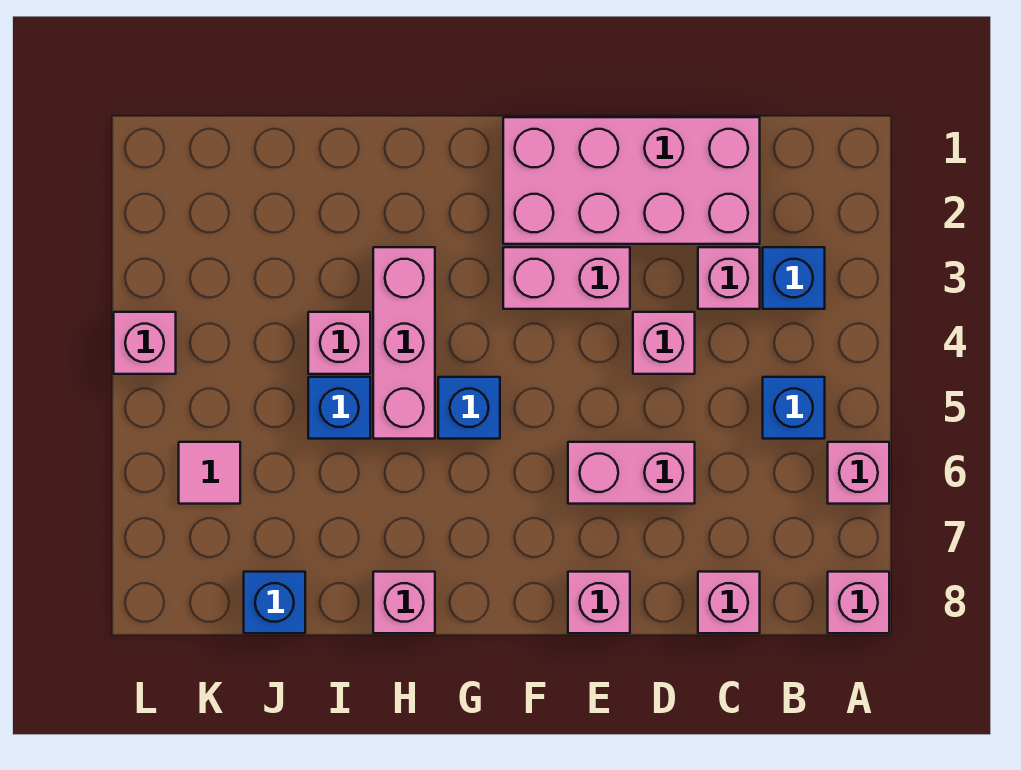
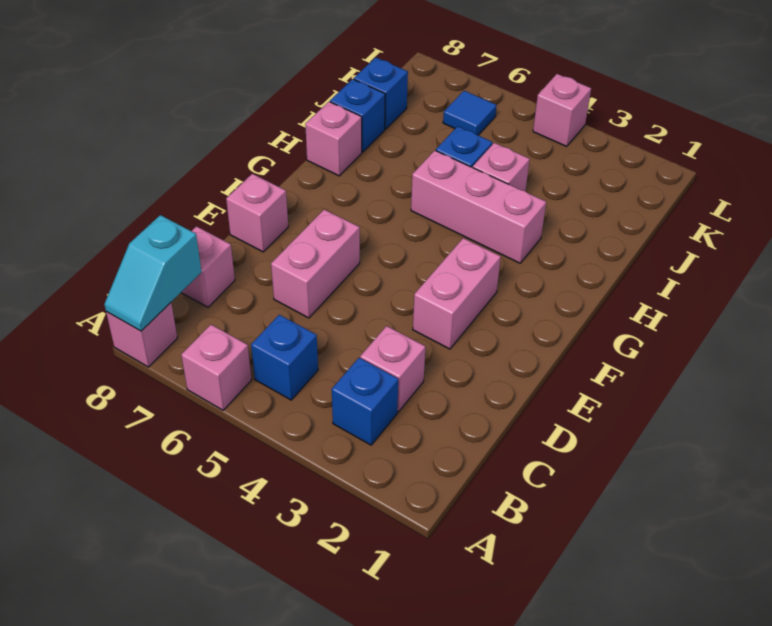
none -> cyan slope A8:B8 level 2 top B
pink brick C1:F2 level 1 -> none
pink brick D4 level 1 -> none
blue brick G5 level 1 -> blue brick I8 level 1
pink tile K6 level 1 -> blue tile K6 level 1

